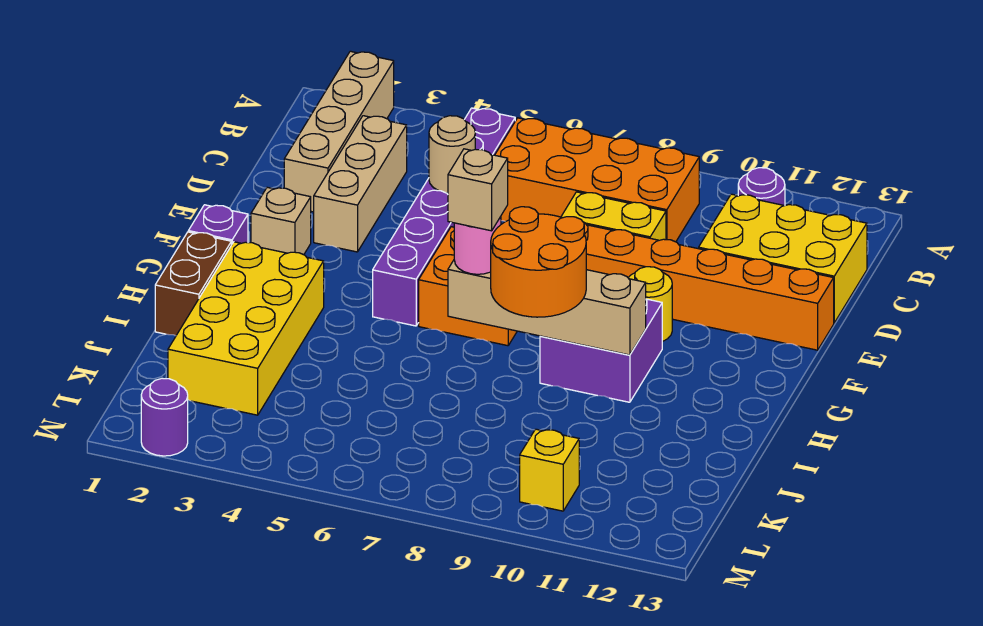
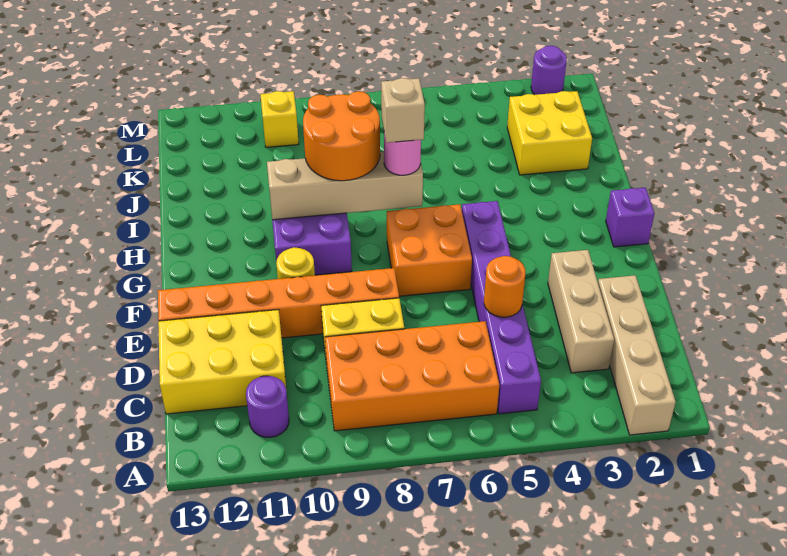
tan round brick D5 level 2 -> orange round brick D5 level 2
tan brick F2 level 1 -> none
brown brick H1:I1 level 1 -> none
yellow brick H2:K3 level 1 -> yellow brick J2:K3 level 1

